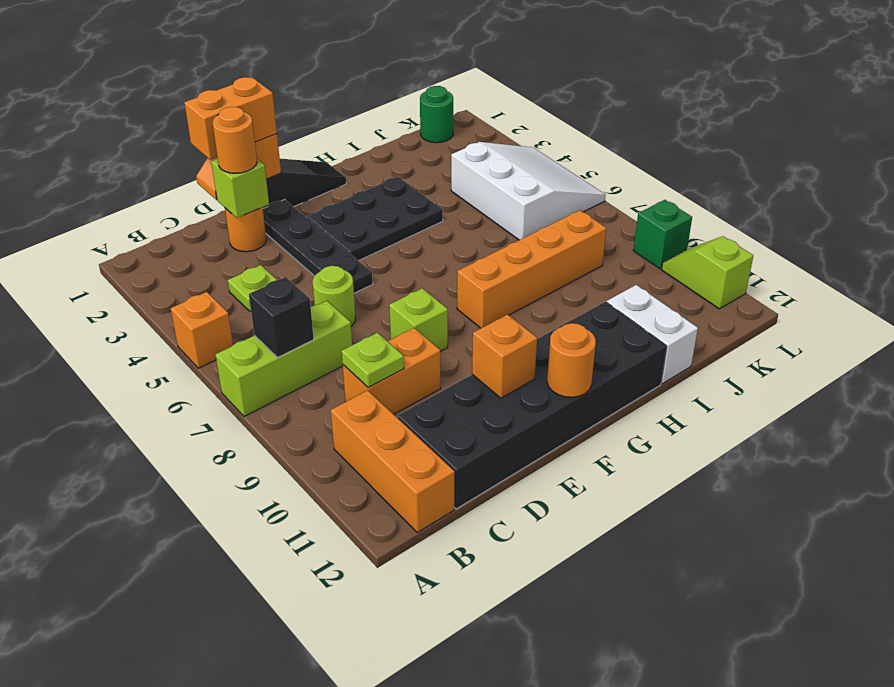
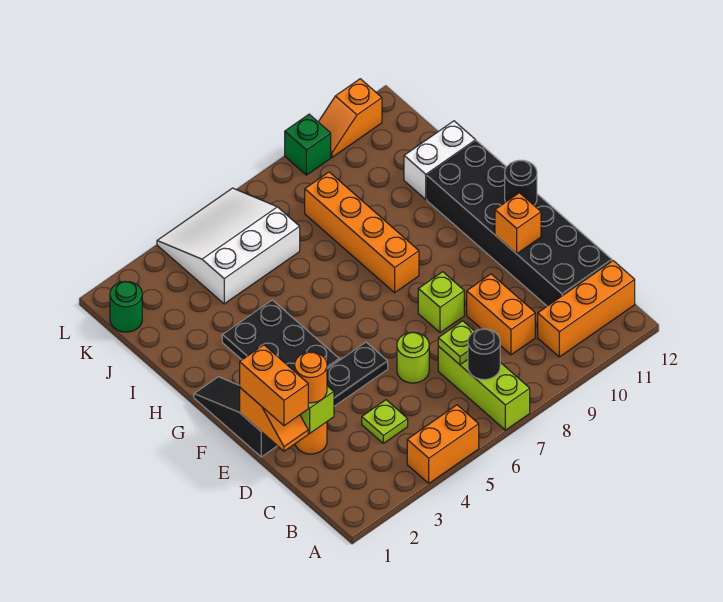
orange brick A5 level 1 -> orange brick A4:A5 level 1
black brick B7 level 2 -> black round brick B7 level 2
lime plate C9 level 2 -> lime plate C7 level 2
orange round brick F12 level 2 -> black round brick F12 level 2
lime slope L10:L11 level 1 top 11 -> orange slope L10:L11 level 1 top 11

